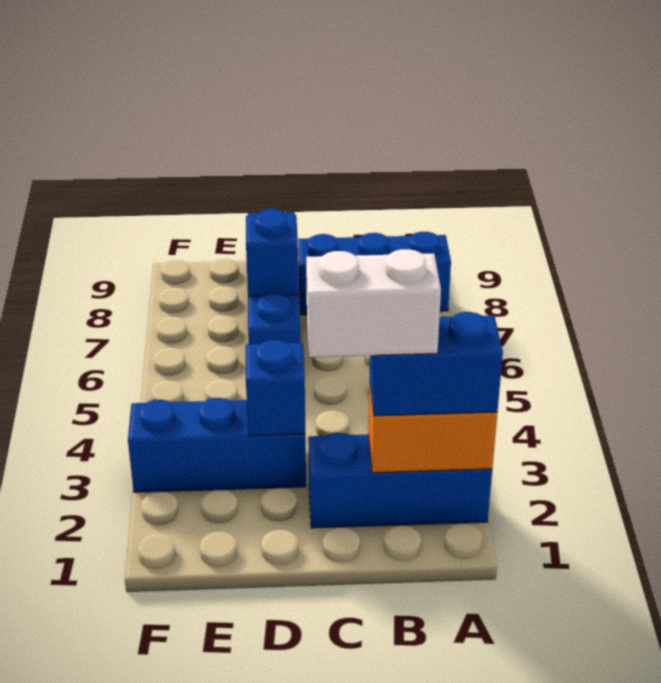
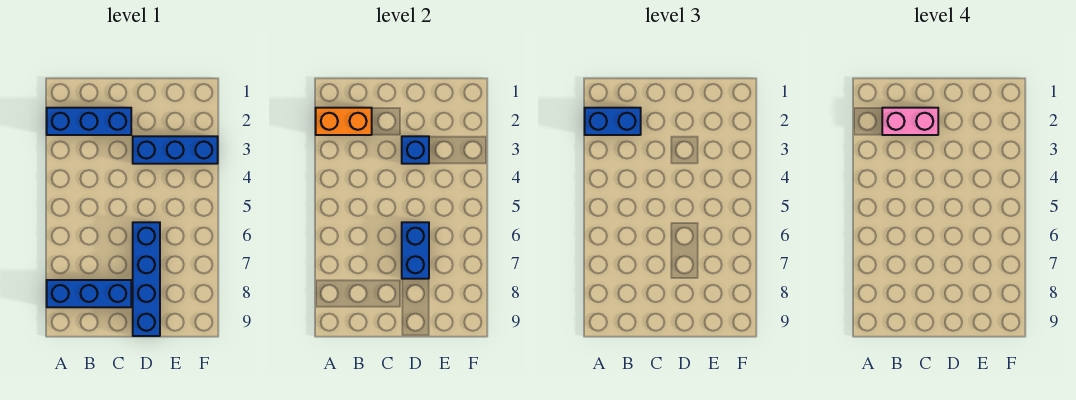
white brick B2:C2 level 4 -> pink brick B2:C2 level 4
blue brick D7 level 2 -> blue brick D6:D7 level 2

